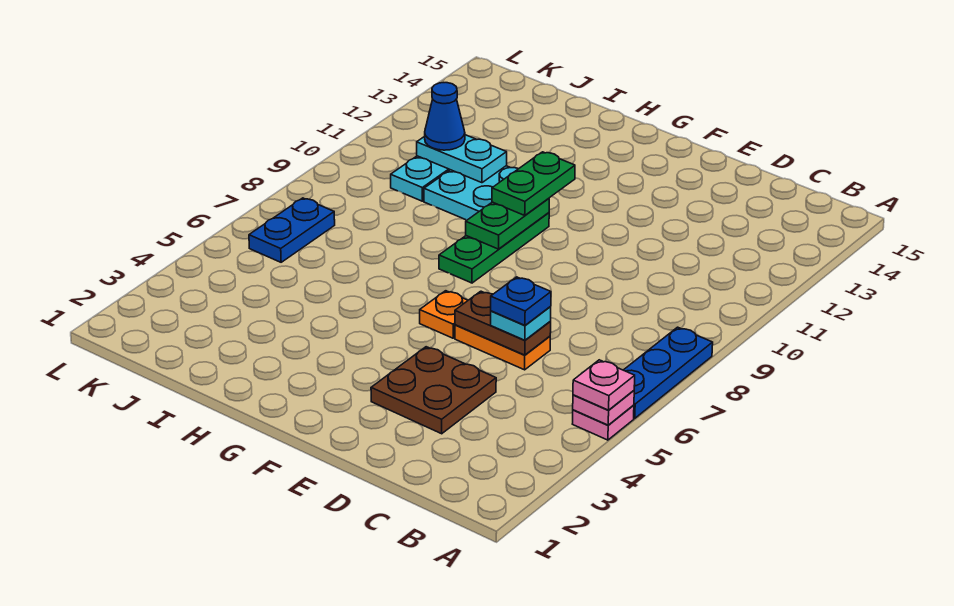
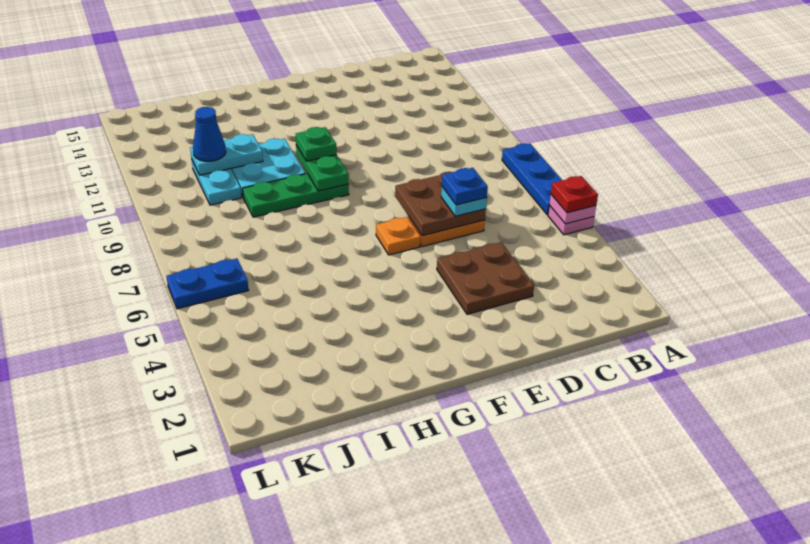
pink plate A5 level 3 -> red plate A5 level 3
brown plate D6:E6 level 2 -> brown plate D6:E7 level 2
green plate G8:G10 level 1 -> green plate G9:I9 level 1
green plate G10:G11 level 3 -> green plate G10 level 3
blue plate K6:K7 level 1 -> blue plate K6:L6 level 1

